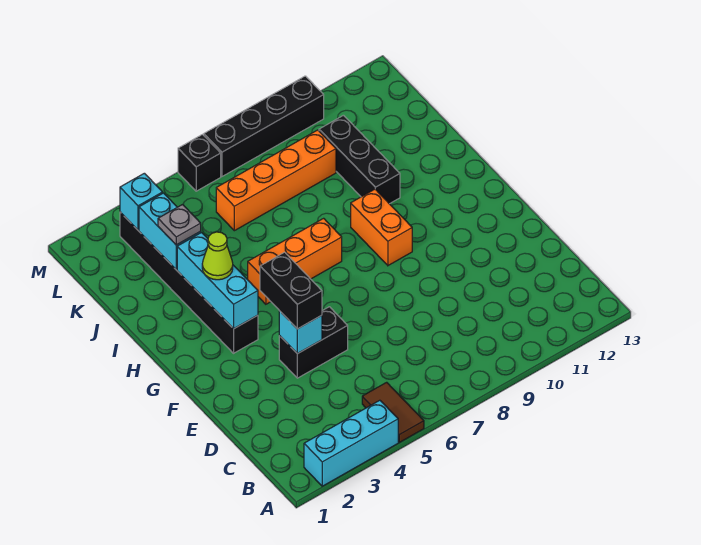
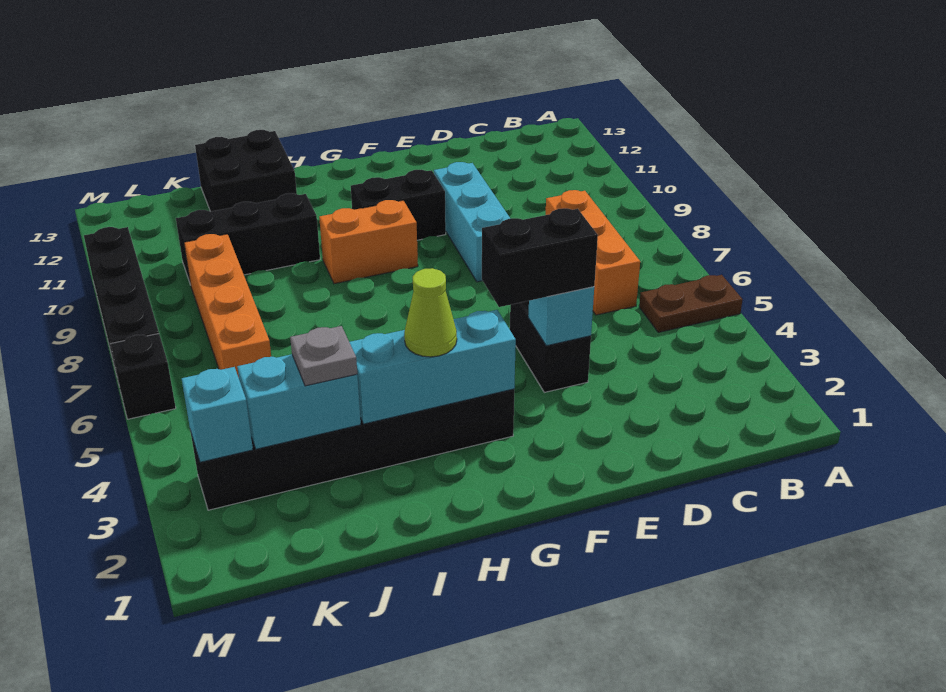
cyan brick A2:A4 level 1 -> cyan brick E8:E10 level 1
brown tile A5:B5 level 1 -> brown plate A5:B5 level 1
none -> black brick F10:G10 level 1
orange brick H5:H7 level 1 -> orange brick C6:C8 level 1
none -> black brick I12:J13 level 1

